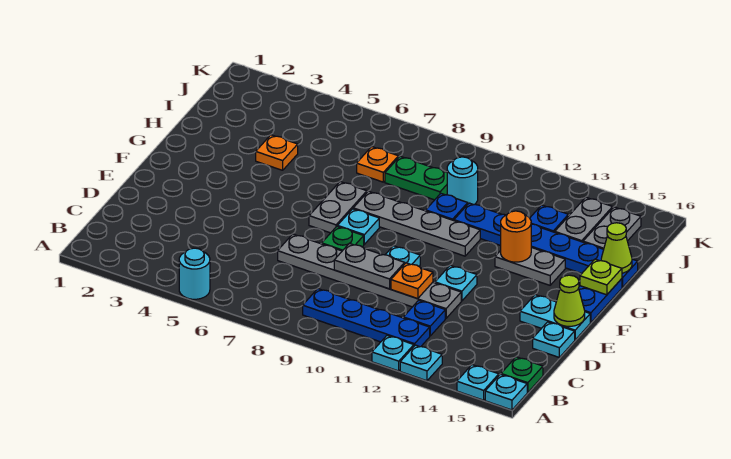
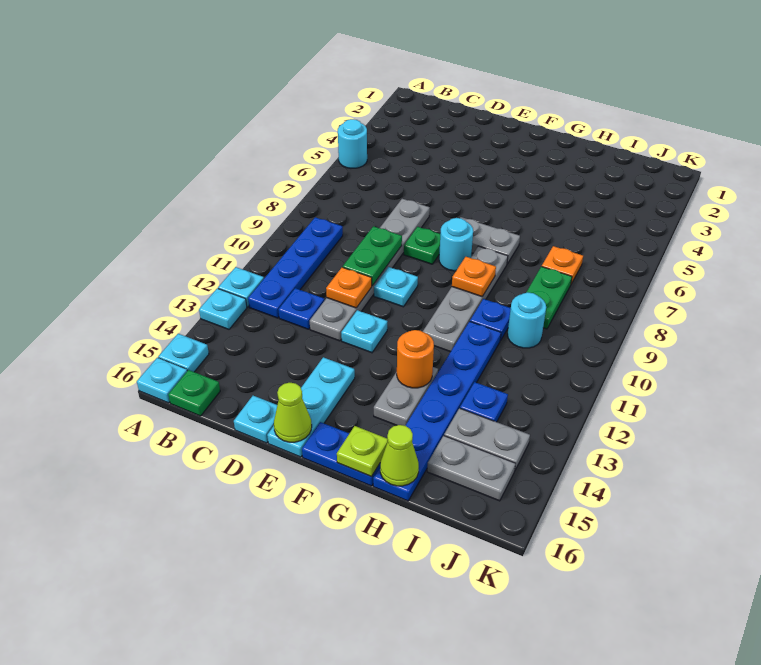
grey plate D9:D10 level 2 -> green plate D9:D10 level 2
cyan plate E15:E16 level 1 -> cyan plate E14:E16 level 1
cyan plate F8 level 1 -> cyan round brick F8 level 1
orange plate H4 level 1 -> orange plate G9 level 2

